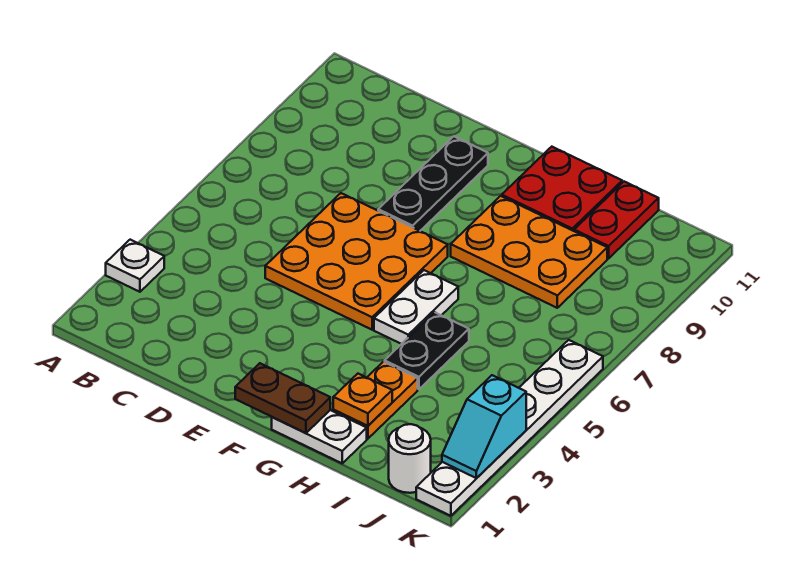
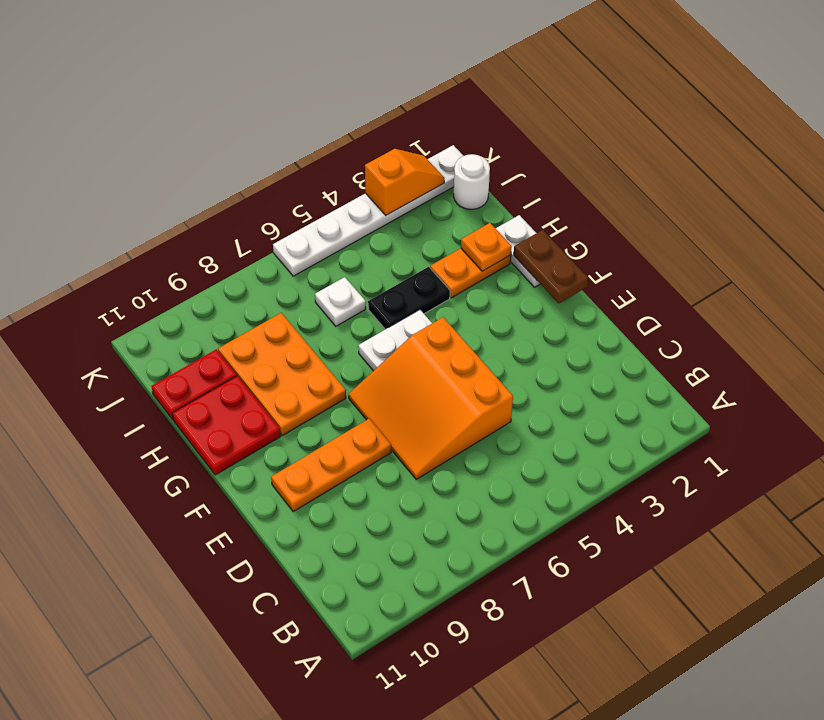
white plate A3 level 1 -> white plate I6 level 1
orange plate D5:F7 level 1 -> orange slope D5:F7 level 1 top 5
black plate E8:E10 level 1 -> orange plate E8:E10 level 1
cyan slope K2:K3 level 2 top 3 -> orange slope K2:K3 level 2 top 3

